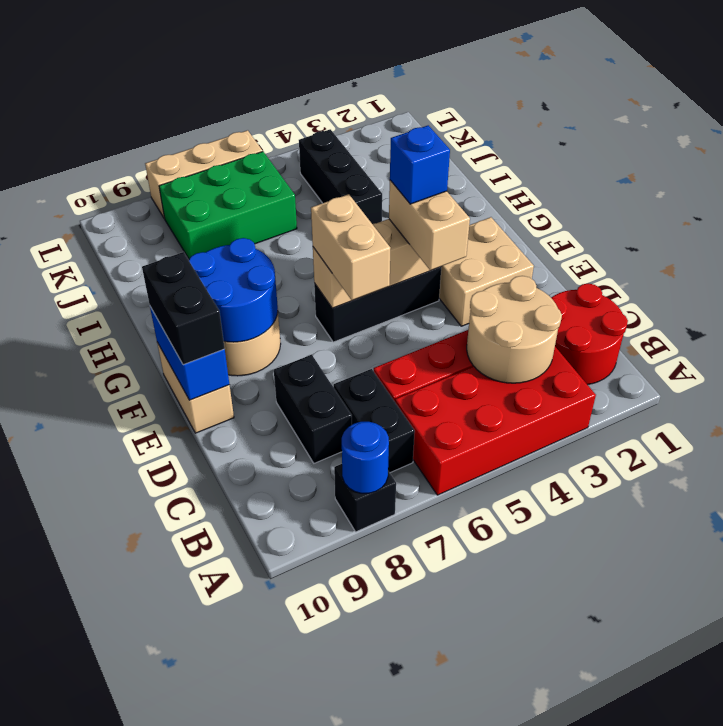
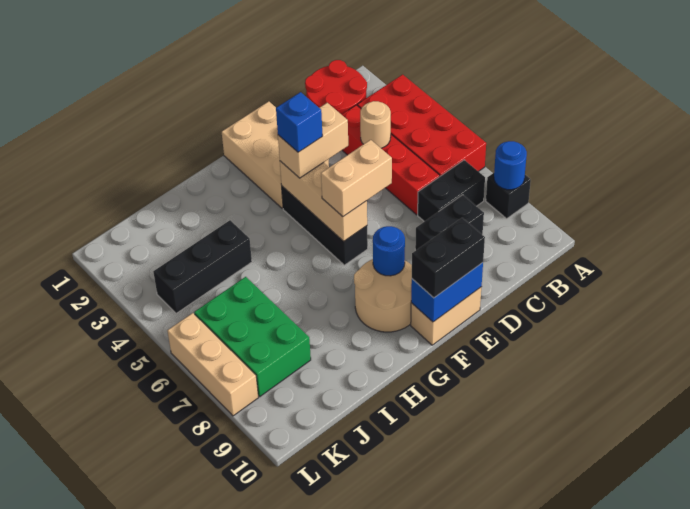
tan round brick B3:C4 level 2 -> tan round brick C4 level 2
tan brick E2:F3 level 1 -> tan brick E1:F3 level 1
blue round brick F8:G9 level 2 -> blue round brick F8 level 2

